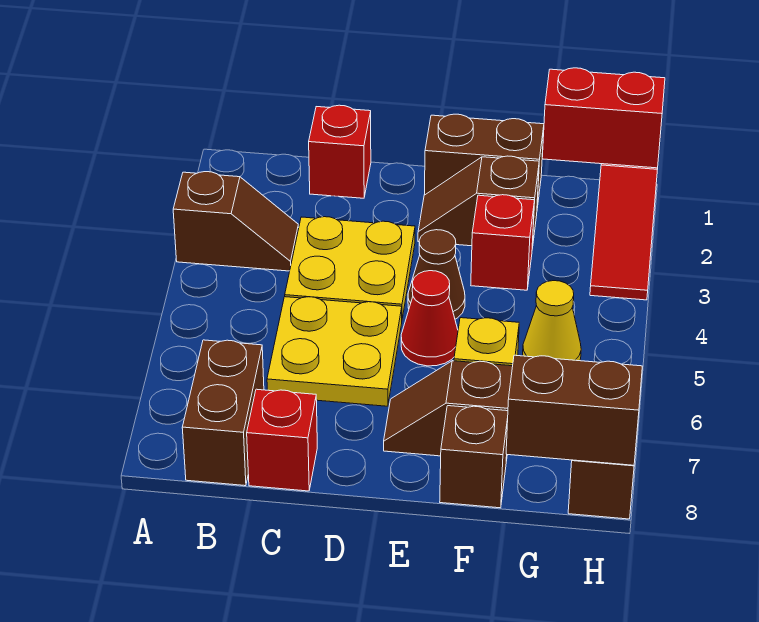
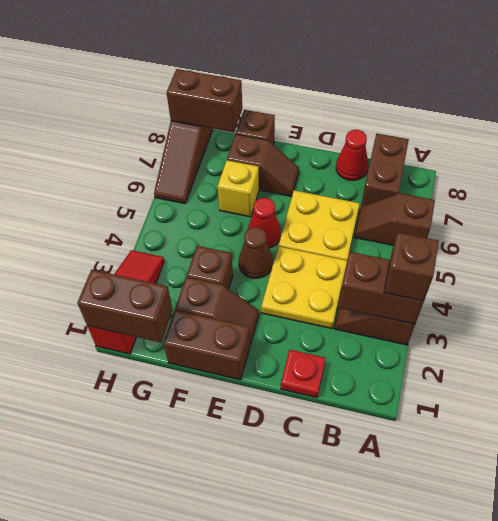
none -> brown brick A3:B3 level 2
none -> brown brick A3 level 3
none -> brown slope A6:B6 level 1 top A
red brick C1 level 1 -> red plate C1 level 1
red brick C8 level 1 -> red cone C8 level 1
red brick F3 level 1 -> brown brick F3 level 1
red brick G1:H1 level 2 -> brown brick G1:H1 level 2
yellow cone G5 level 1 -> none

